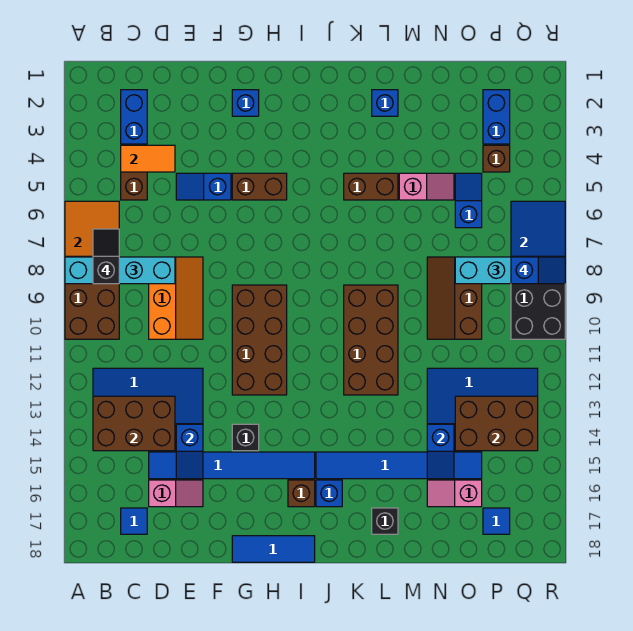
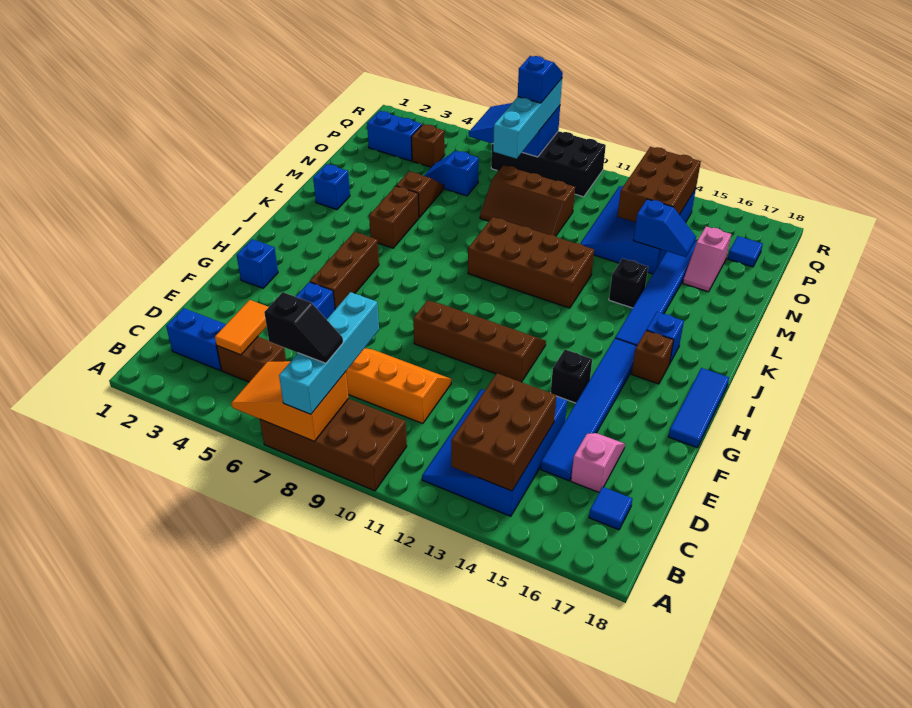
black slope B7:B8 level 4 top 8 -> black slope B7:B8 level 4 top 7
blue slope E14:E15 level 2 top 14 -> none
brown brick G5:H5 level 1 -> brown brick G5:I5 level 1
brown brick G9:H12 level 1 -> brown slope G9:H12 level 1 top G
black brick L17 level 1 -> black brick L14 level 1
pink slope M5:N5 level 1 top M -> brown slope M5:N5 level 1 top M

